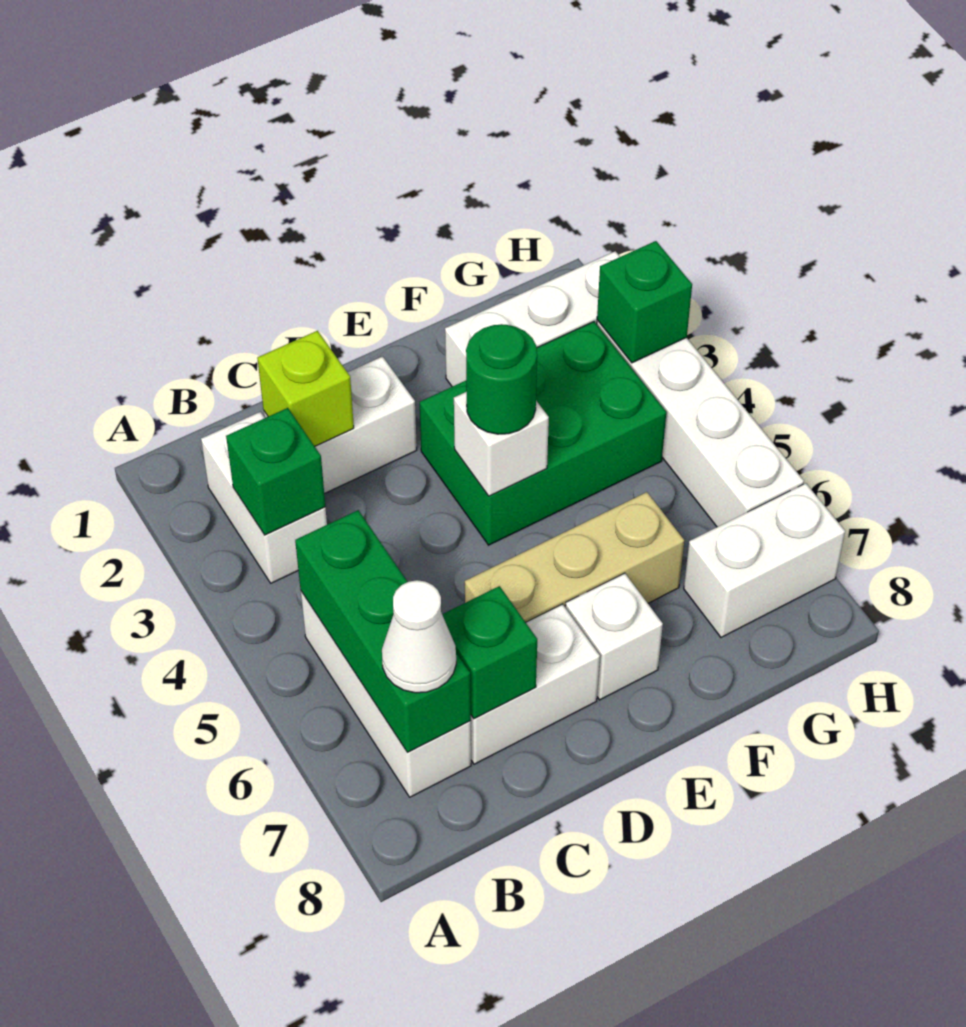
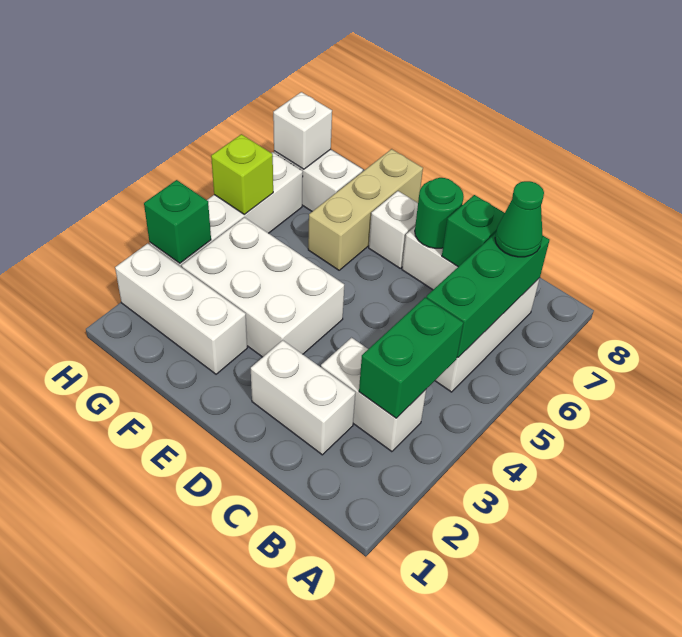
white brick B2:B3 level 1 -> white brick B3:C3 level 1
green brick B3 level 2 -> green brick B3:B4 level 2
white cone B7 level 3 -> green cone B7 level 3
lime brick C2 level 2 -> lime brick H5 level 2
tan brick D6:F6 level 1 -> tan brick F6:F8 level 1
green brick E3:G4 level 1 -> white brick E3:G4 level 1
white brick E4 level 2 -> white brick H7 level 2
green round brick E4 level 3 -> green round brick D7 level 2

